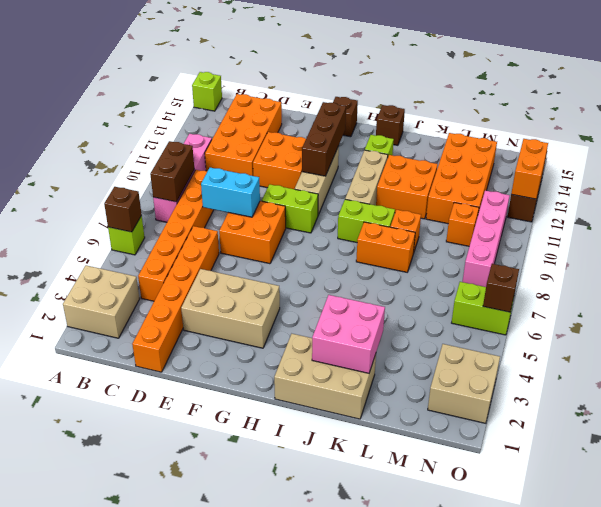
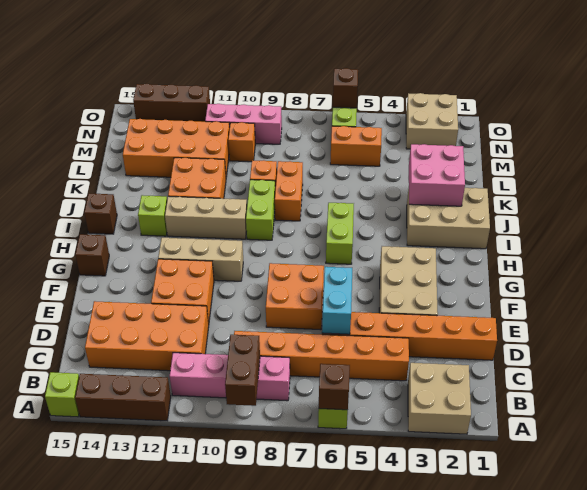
brown brick B8:B9 level 2 -> brown brick A9:B9 level 2
cyan brick D8:E8 level 2 -> cyan brick D6:E6 level 2
lime brick F9:G9 level 1 -> lime brick H6:I6 level 1
brown brick G11:G13 level 2 -> brown brick A12:A14 level 1
tan brick I1:K2 level 1 -> tan brick I1:J3 level 1
pink brick N8:N11 level 1 -> pink brick N9:N11 level 1
orange brick O12:O13 level 2 -> orange brick M5:M6 level 1

